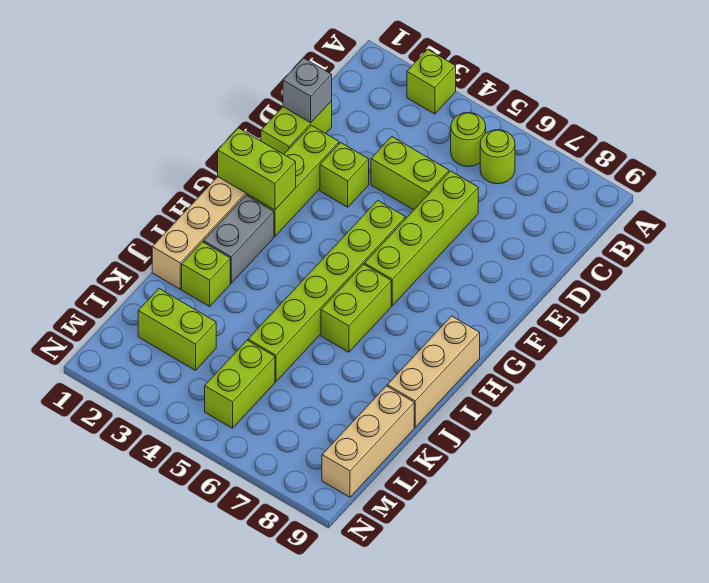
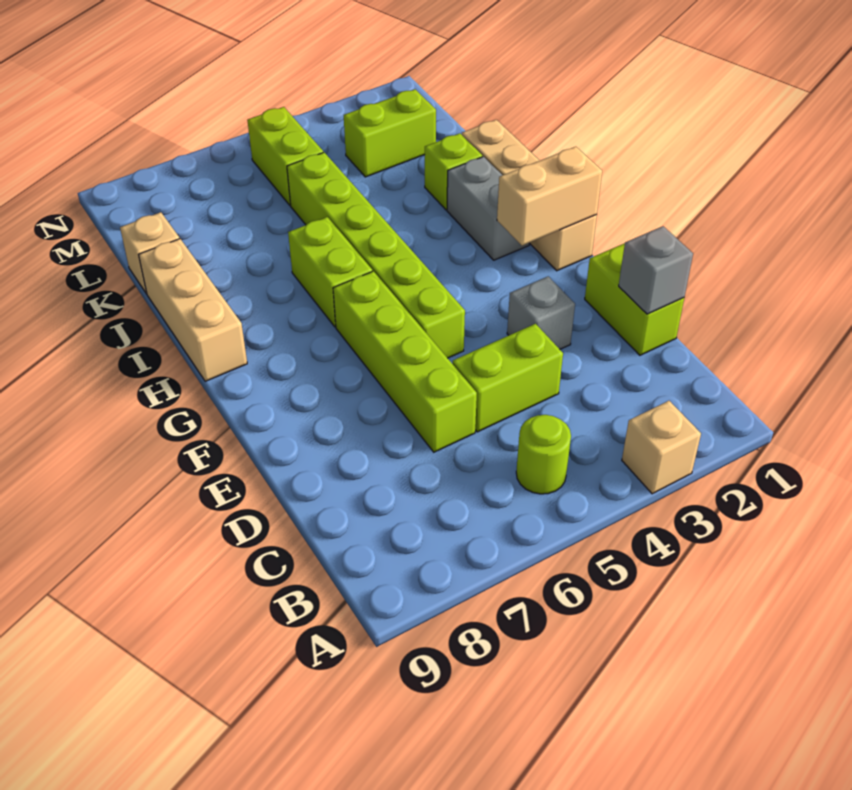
lime brick A3 level 1 -> tan brick A3 level 1
lime round brick B6 level 1 -> none
lime brick E2:G2 level 1 -> none
lime brick E3 level 1 -> grey brick E3 level 1
lime brick G1:G2 level 2 -> tan brick G1:G2 level 2
tan brick K9:M9 level 1 -> tan brick K9 level 1

